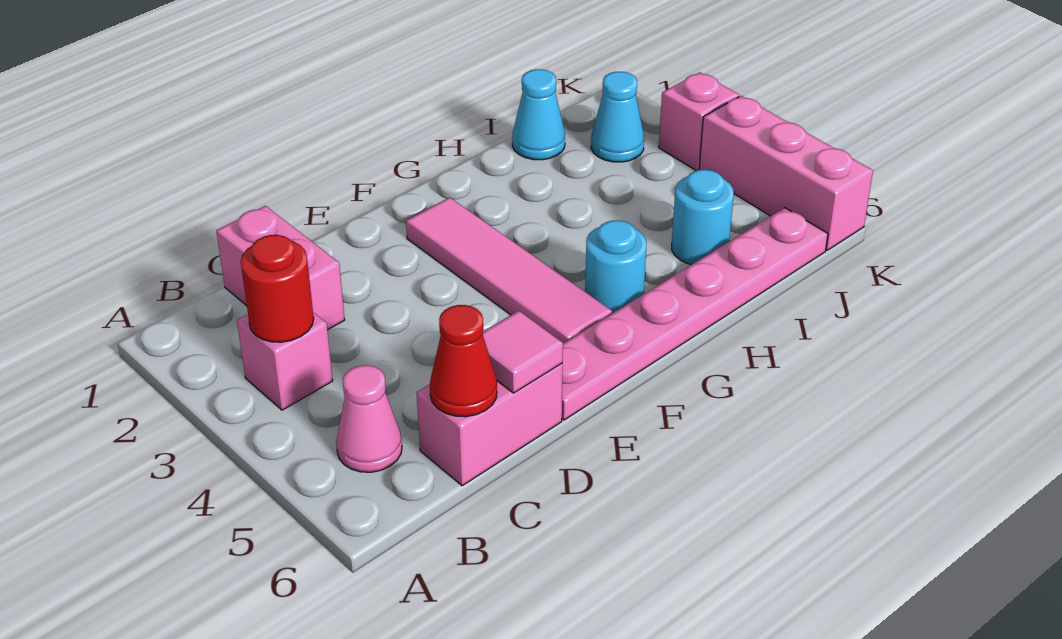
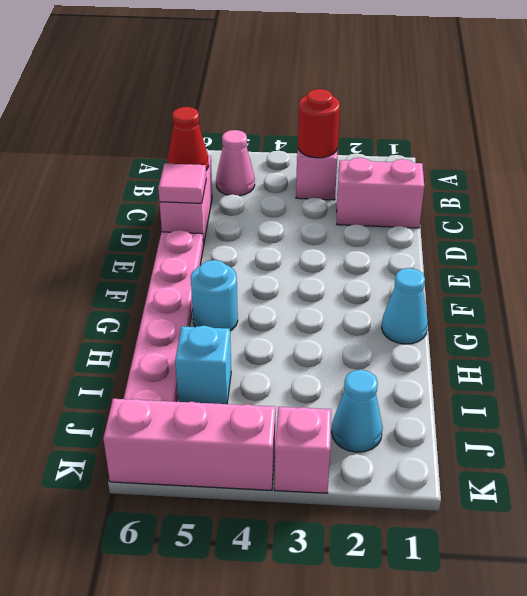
pink tile F2:F5 level 1 -> none
cyan cone I1 level 1 -> cyan cone G1 level 1
cyan round brick I5 level 1 -> cyan brick I5 level 1

